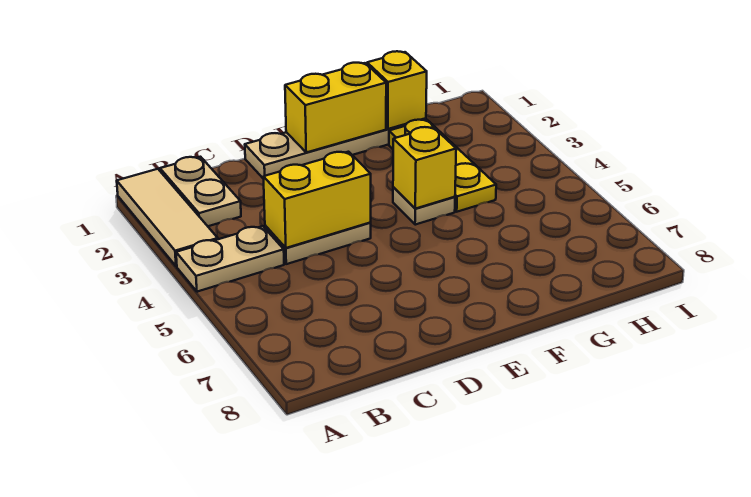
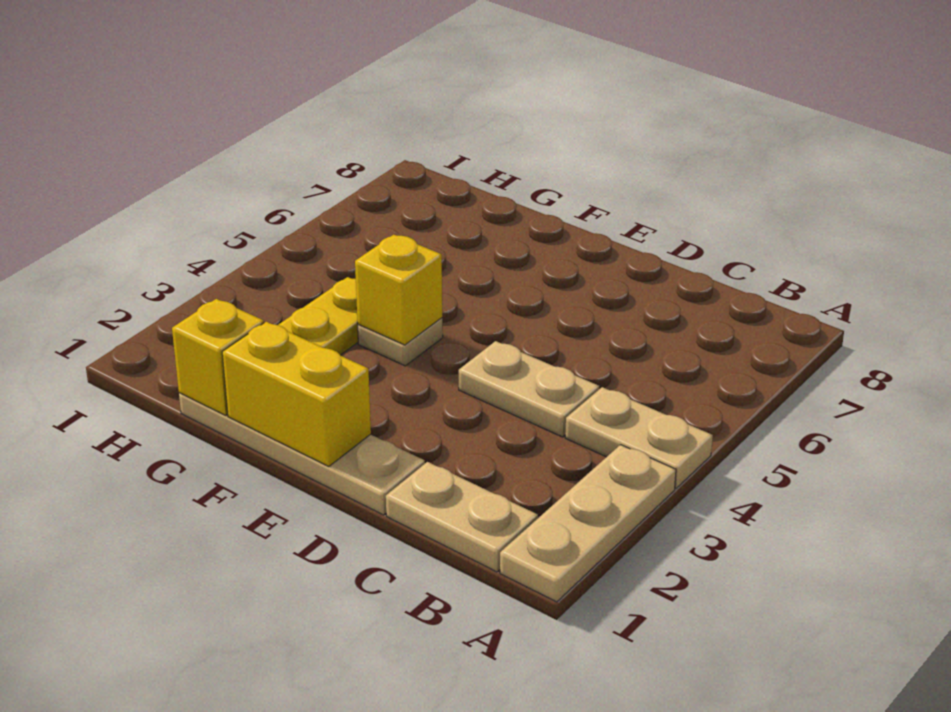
tan tile A1:A3 level 1 -> tan plate A1:A3 level 1
tan plate B1:B2 level 1 -> tan plate B1:C1 level 1
yellow brick C4:D4 level 2 -> none

